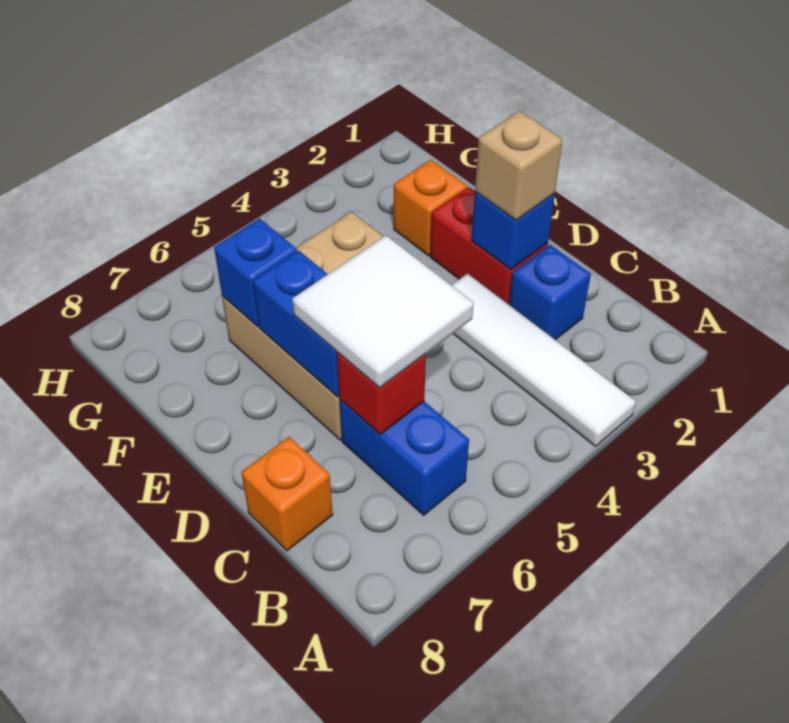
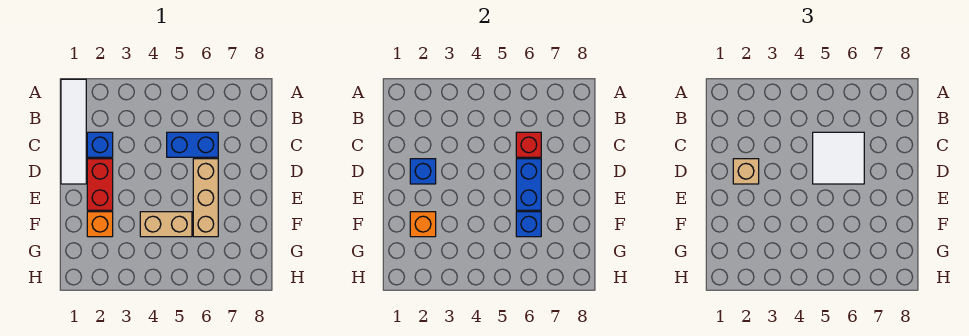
white tile A3:D3 level 1 -> white tile A1:D1 level 1
blue brick B6:C6 level 1 -> blue brick C5:C6 level 1
orange brick C8 level 1 -> orange brick F2 level 2

